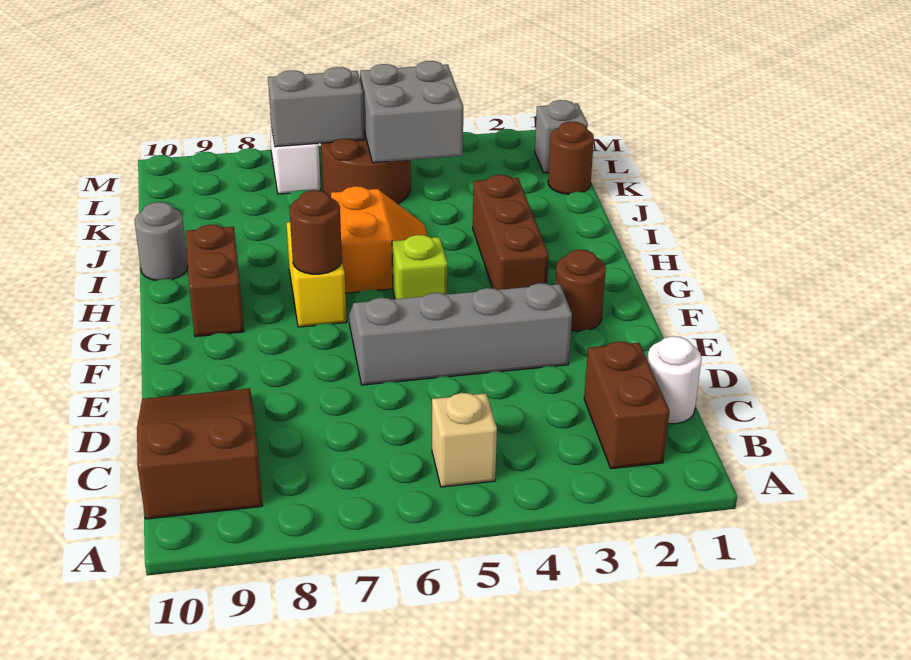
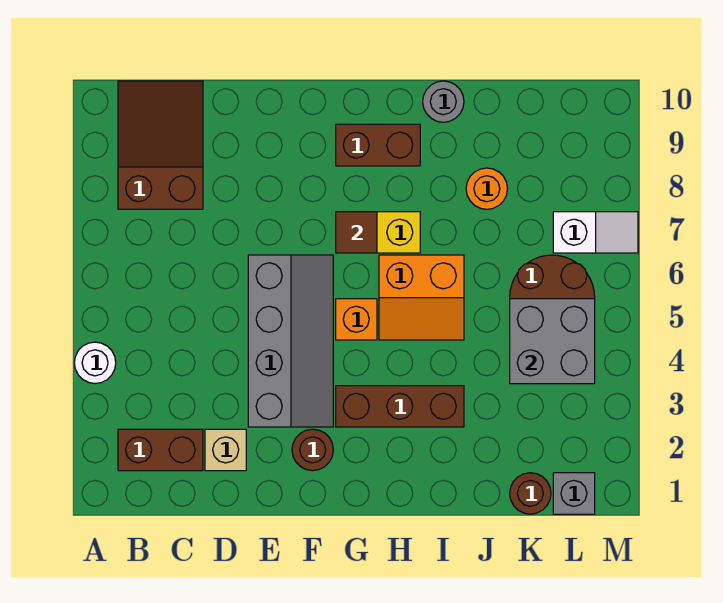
tan brick B5 level 1 -> tan brick D2 level 1
brown slope B9:D10 level 1 top B -> brown slope B8:C10 level 1 top 8
white round brick C1 level 1 -> white round brick A4 level 1
lime brick G5 level 1 -> orange brick G5 level 1
brown round brick G7 level 2 -> brown tile G7 level 2
none -> orange round brick J8 level 1
grey brick L6:L7 level 2 -> none

